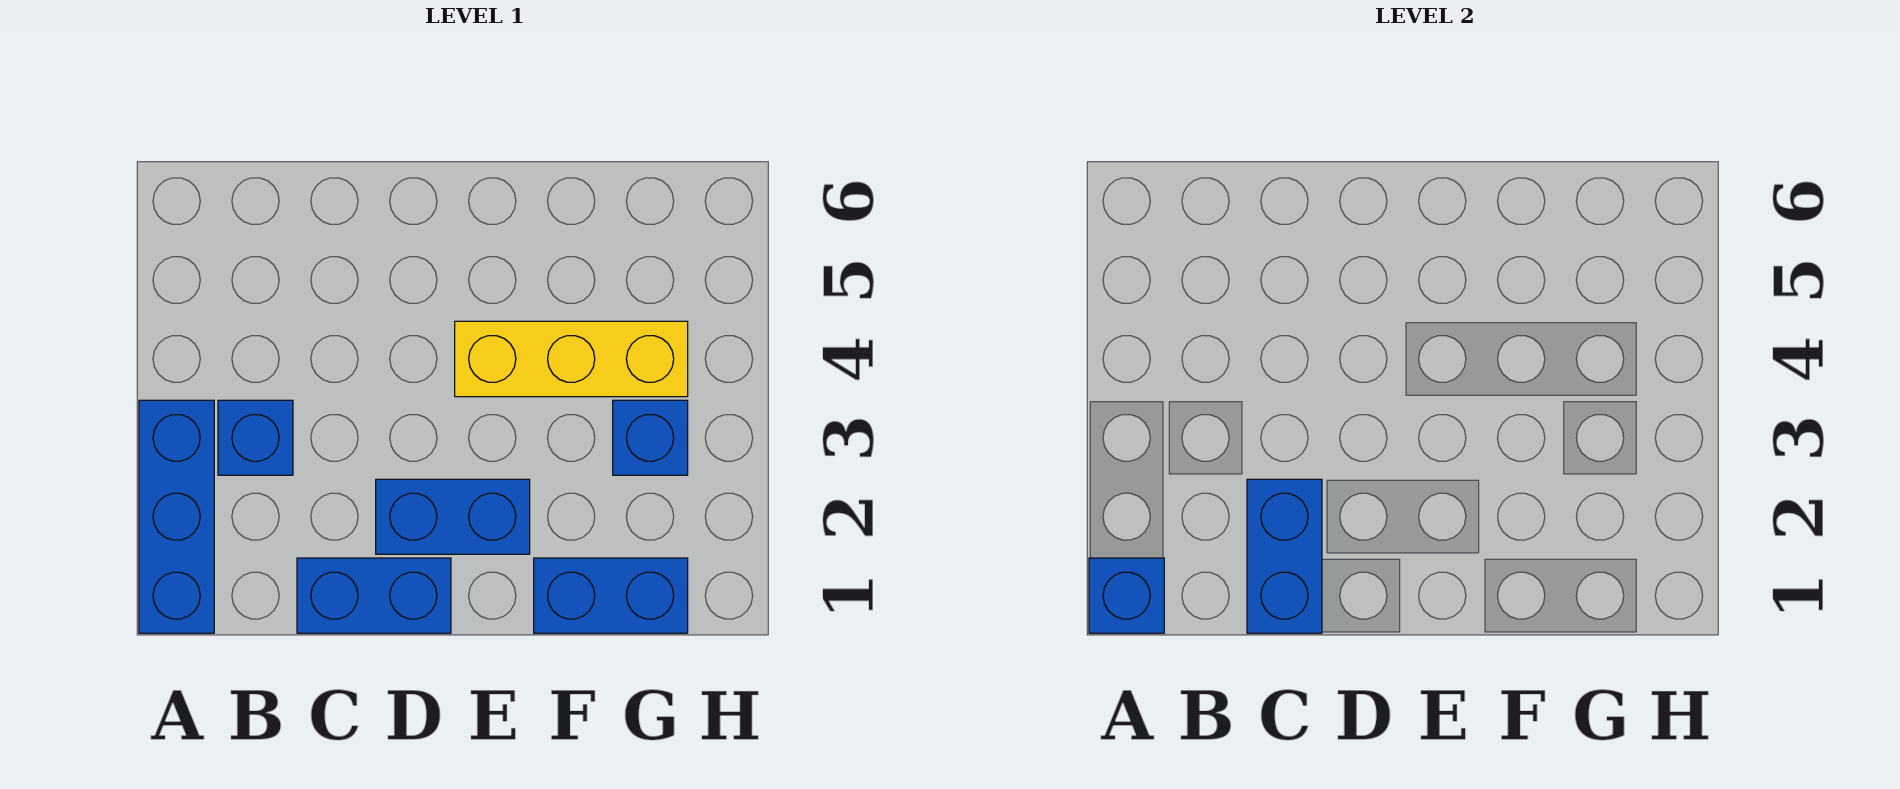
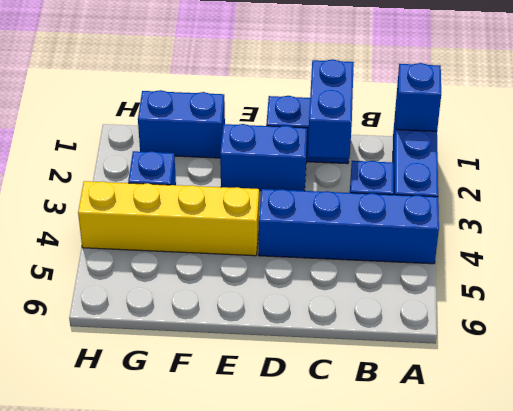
none -> blue brick A4:D4 level 1
yellow brick E4:G4 level 1 -> yellow brick E4:H4 level 1

